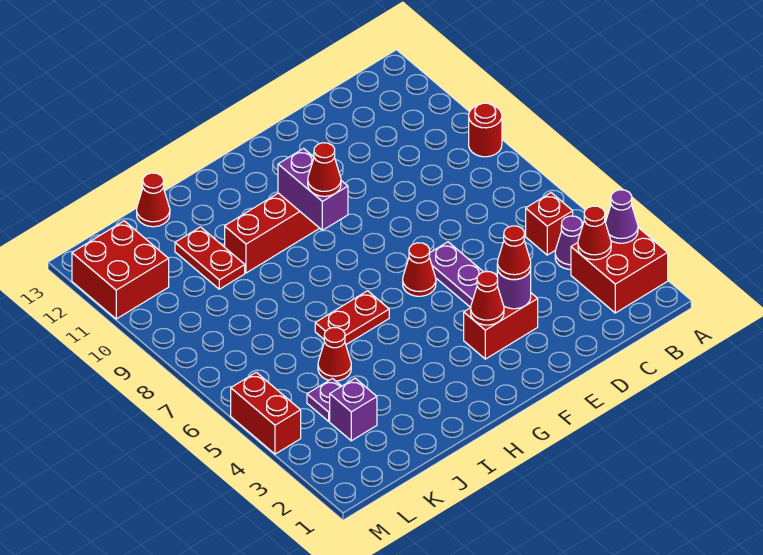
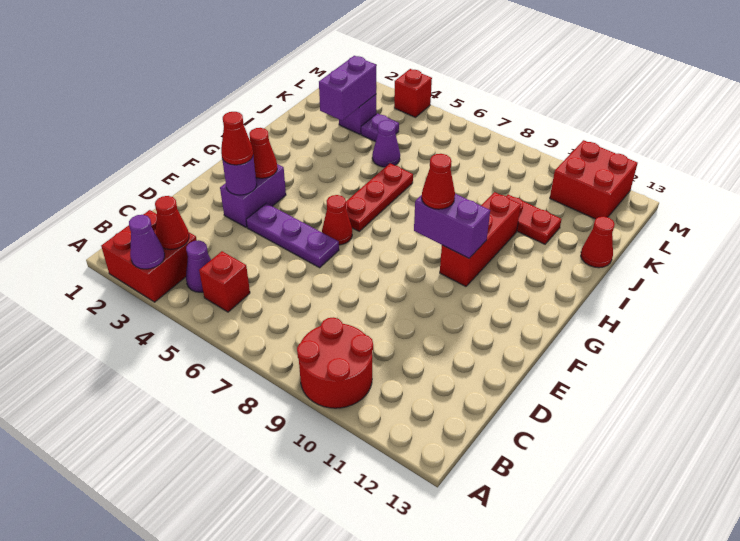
red round brick A9 level 1 -> red round brick A9:B10 level 1
red brick E3:F3 level 1 -> purple brick E3:F3 level 1
red plate H6:I6 level 1 -> red plate G6:I6 level 1
none -> purple brick J3:K3 level 2
red cone J5 level 1 -> purple cone J5 level 1
red brick M4:M5 level 1 -> red brick M4 level 1

